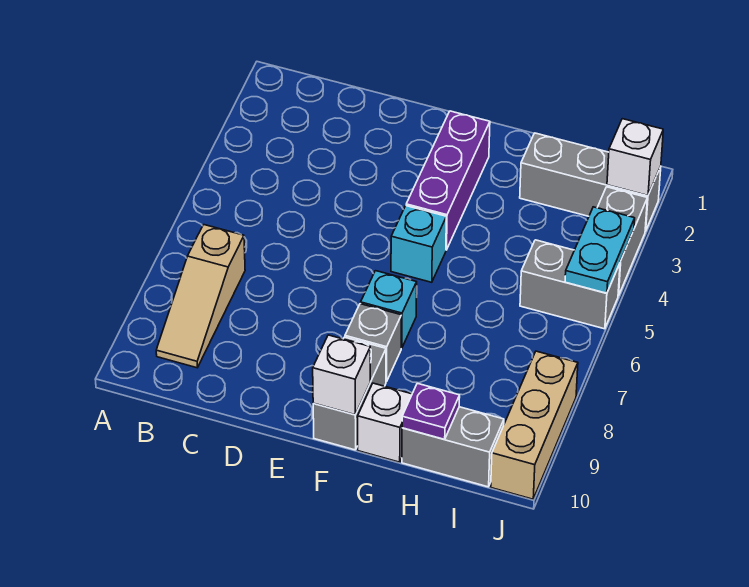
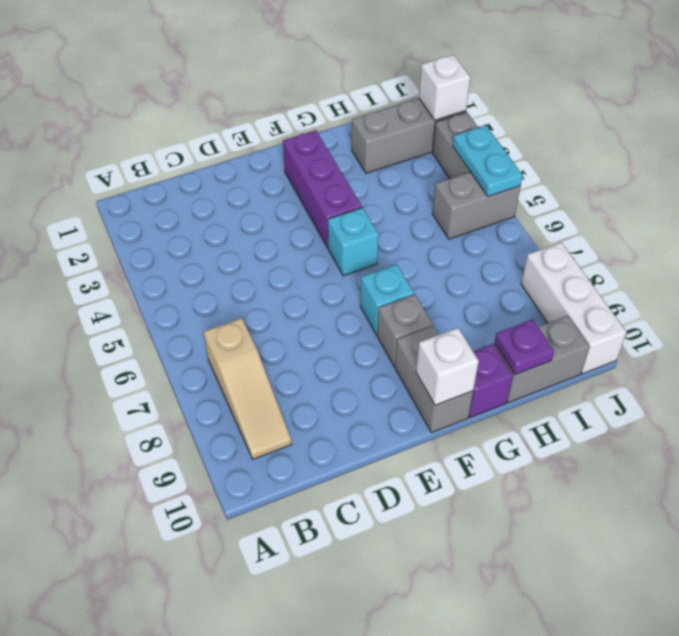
white brick G10 level 1 -> purple brick G10 level 1
tan brick J8:J10 level 1 -> white brick J8:J10 level 1

